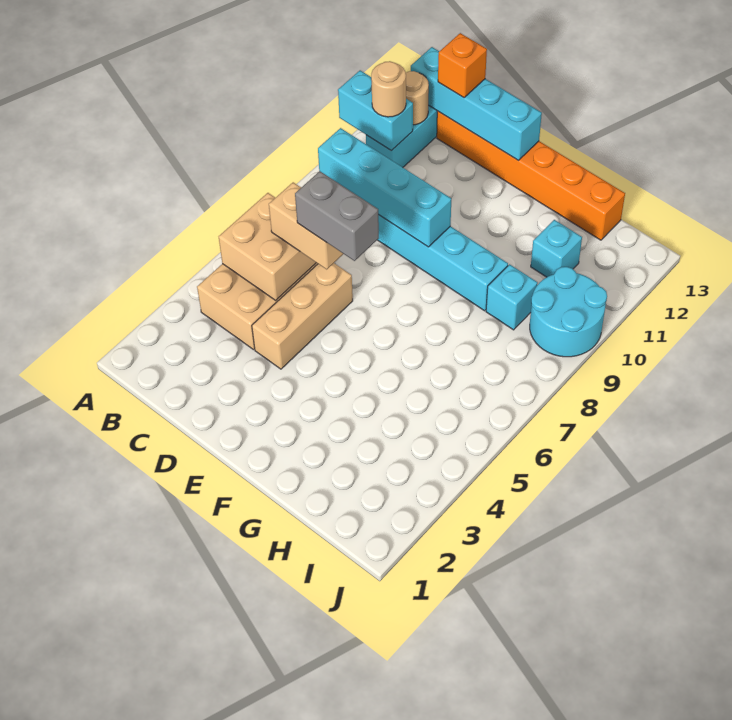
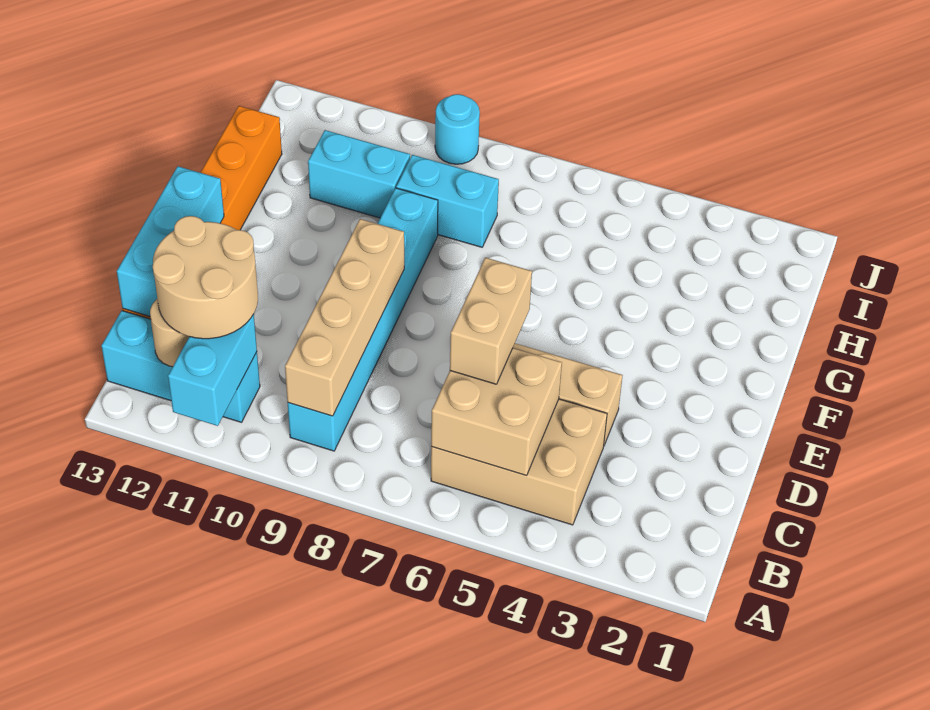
cyan brick B9:E9 level 2 -> tan brick B9:E9 level 2
tan round brick B11 level 3 -> tan round brick B11:C12 level 3
cyan brick B13:E13 level 2 -> cyan brick C13:E13 level 2
orange brick C13 level 3 -> none
grey brick D6:E6 level 4 -> none
cyan brick H9 level 1 -> cyan brick H8:H9 level 1
cyan brick H11 level 1 -> cyan brick H10:H11 level 1
cyan round brick I9:J10 level 1 -> cyan round brick J9 level 1

